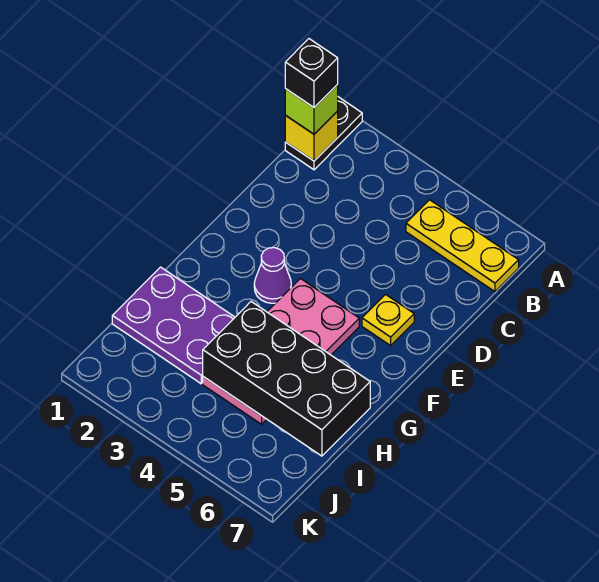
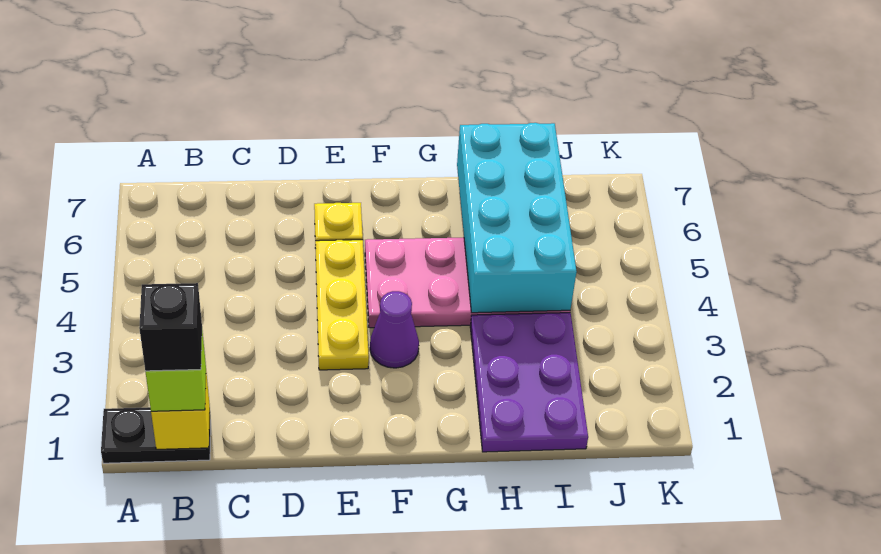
yellow plate B5:B7 level 1 -> yellow plate E3:E5 level 1
black brick H4:I7 level 2 -> cyan brick H4:I7 level 2

